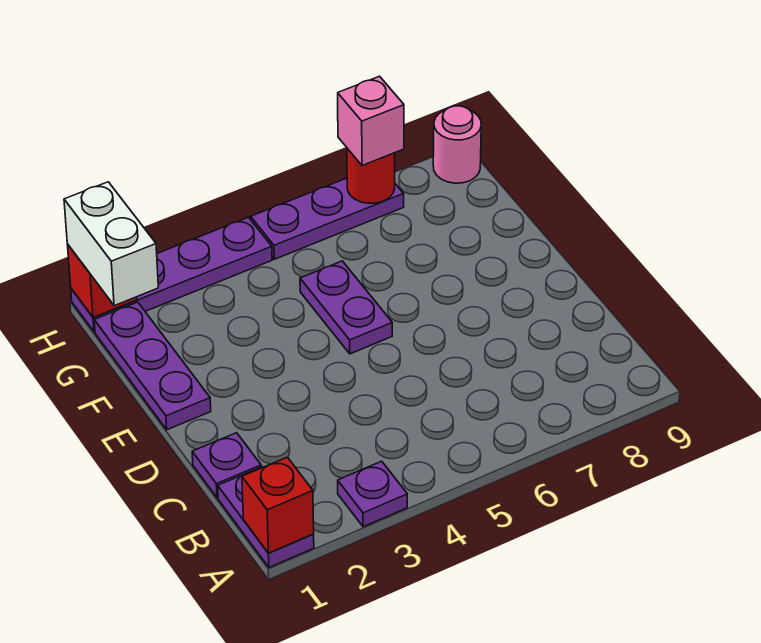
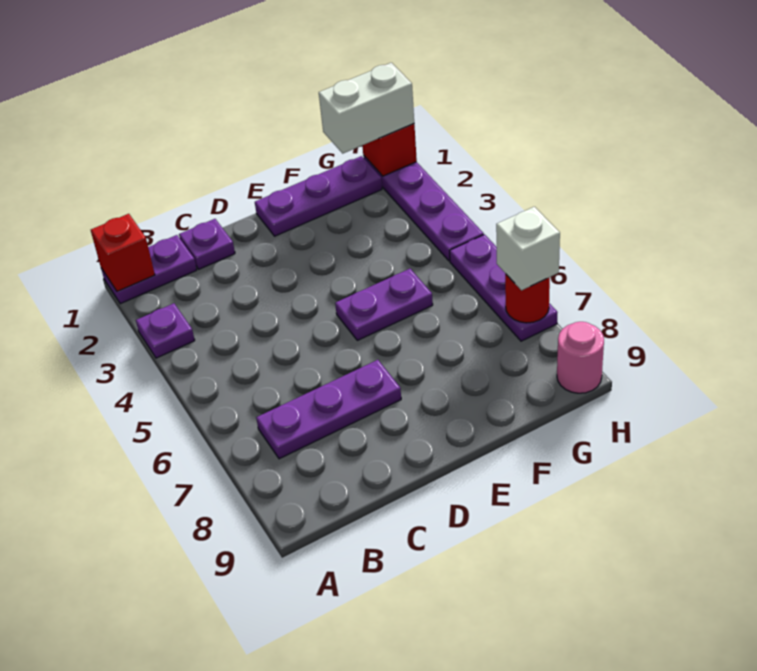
none -> purple plate B7:D7 level 1
pink brick H7 level 3 -> white brick H7 level 3

